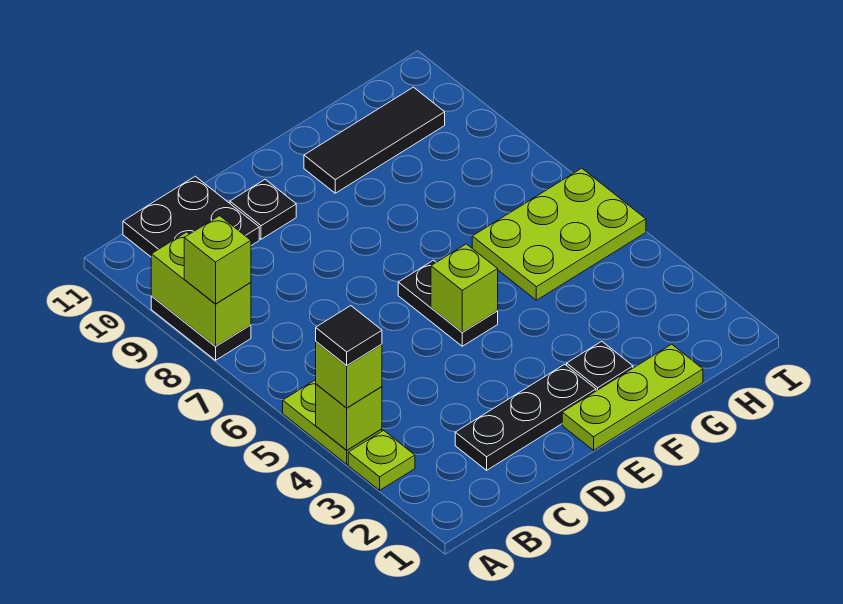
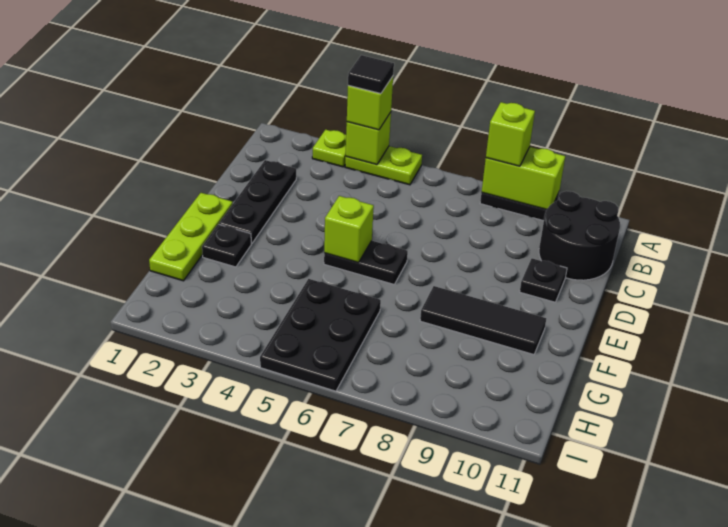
black plate B10:C11 level 1 -> black round brick B10:C11 level 1
black tile F10:H10 level 1 -> black tile F8:F10 level 1
lime plate G5:I6 level 1 -> black plate G5:I6 level 1

